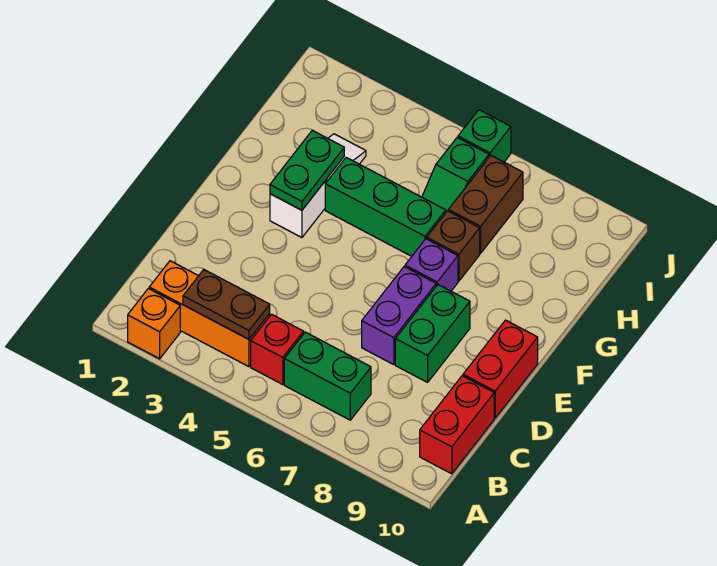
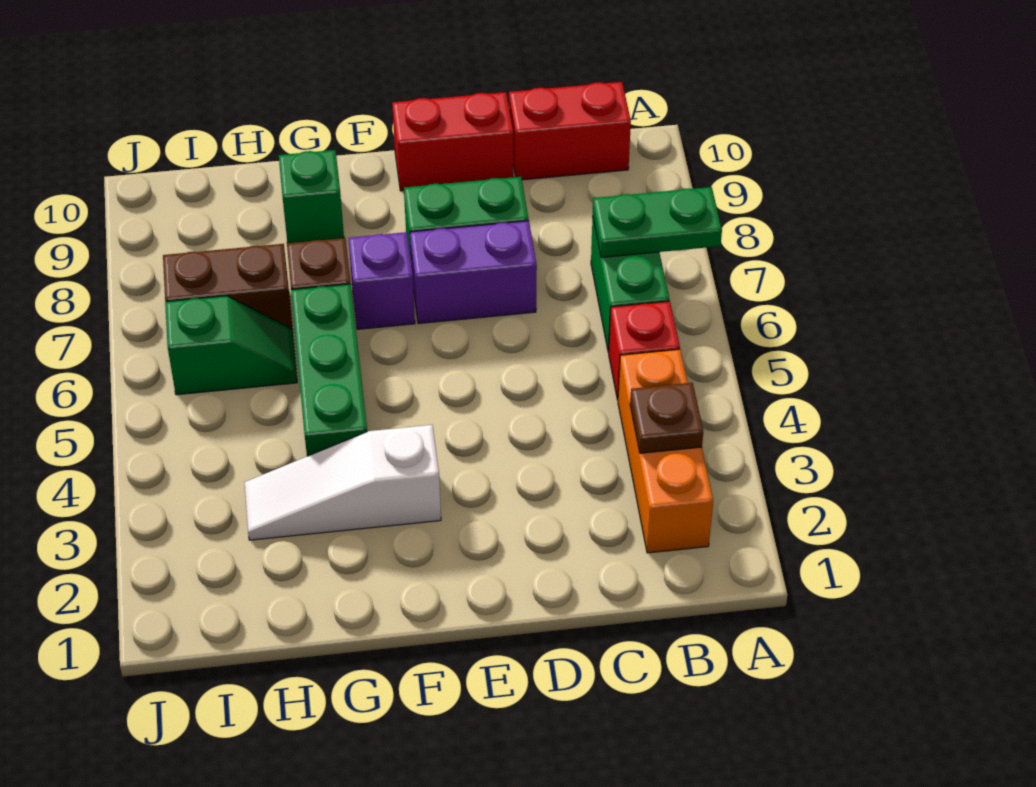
orange brick A2 level 1 -> none
brown plate B3:B4 level 2 -> brown plate B3 level 2
green plate F3:G3 level 2 -> green plate A7:B7 level 2
green brick J6 level 1 -> green brick G9 level 1

